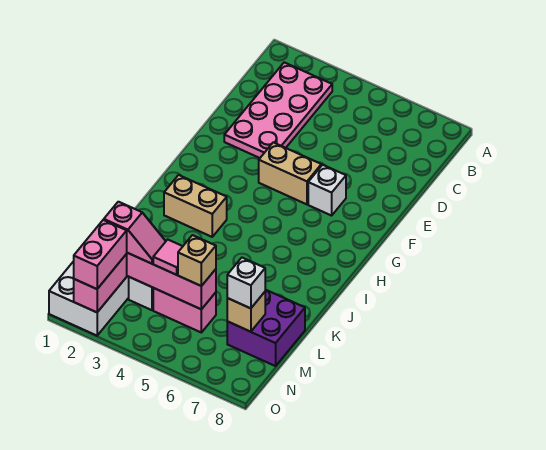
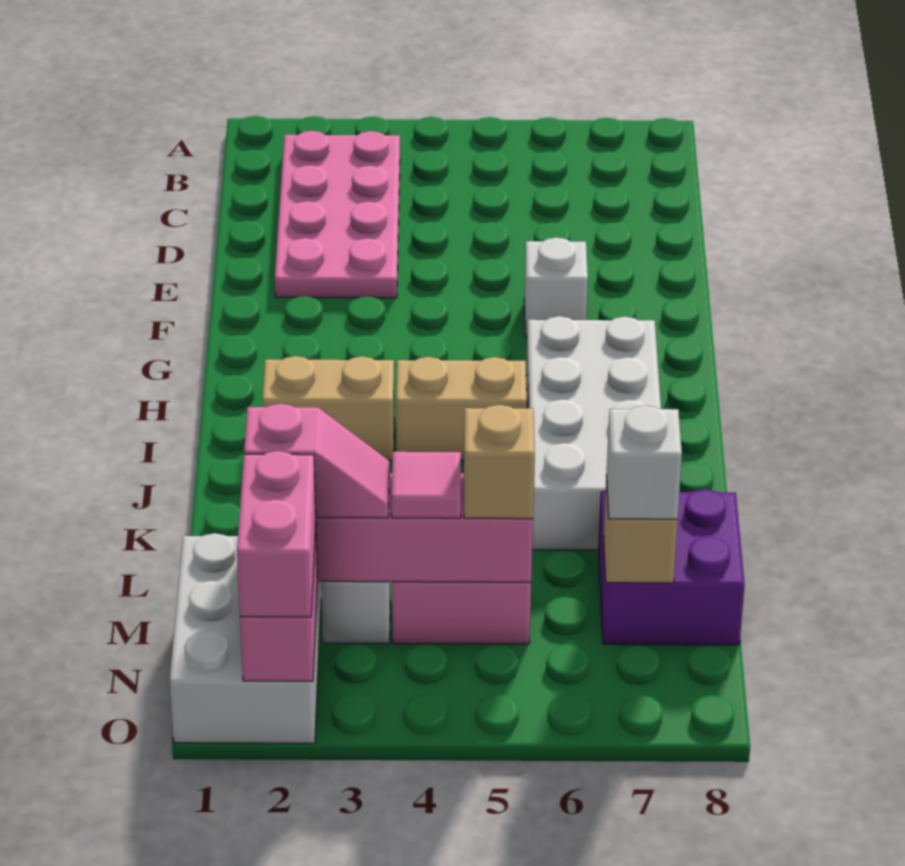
tan brick F4:F5 level 1 -> tan brick I4:I5 level 1
none -> white brick H6:K7 level 1

